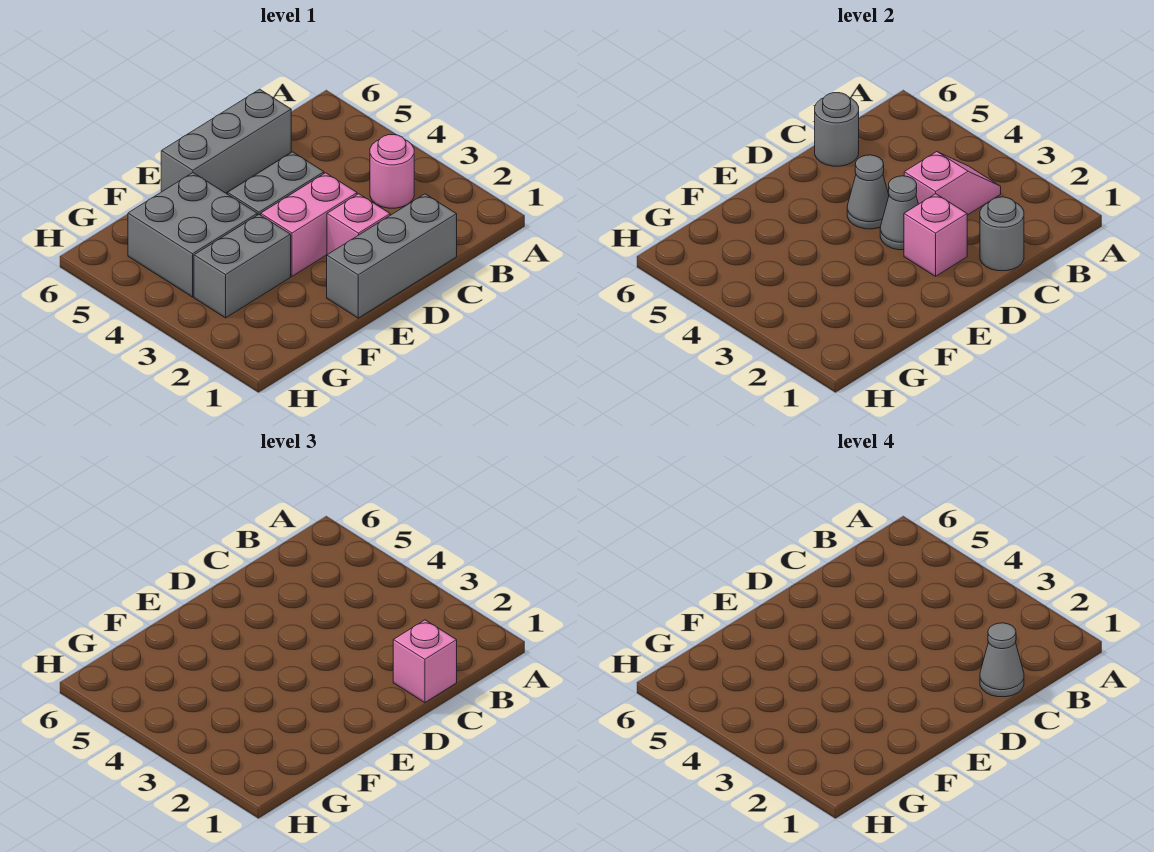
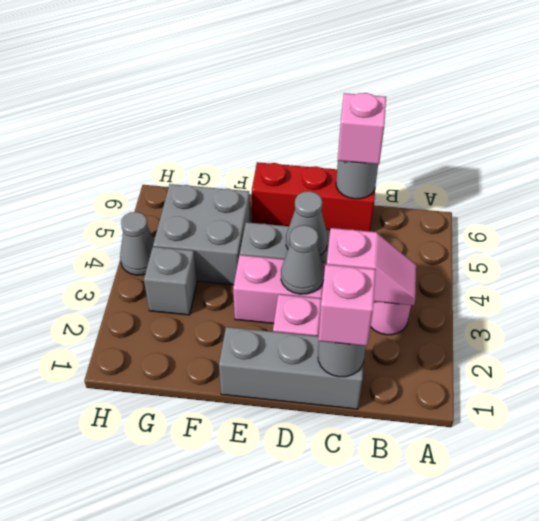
grey cone C1 level 4 -> grey cone H4 level 1
grey brick C6:E6 level 1 -> red brick C6:E6 level 1
pink brick D2 level 2 -> pink brick C6 level 3
grey brick F3:G3 level 1 -> grey brick G3 level 1

